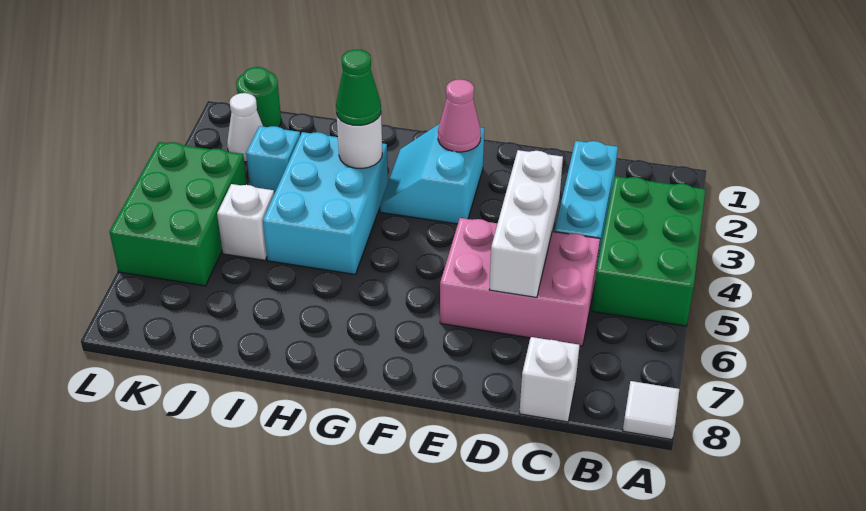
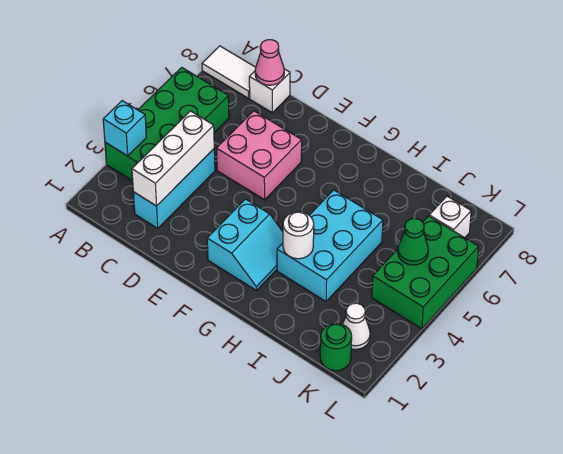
green brick A3:B5 level 1 -> green brick A3:B6 level 1
white tile A8 level 1 -> white tile A8:B8 level 1
pink brick C5:E6 level 1 -> pink brick D5:E6 level 1
white brick D4:D6 level 2 -> white brick C2:C4 level 2
pink cone F2 level 2 -> pink cone C8 level 2
green cone H3 level 3 -> green cone K5 level 2
cyan brick J3 level 1 -> cyan brick A3 level 2
white brick J5 level 1 -> white brick K7 level 1

